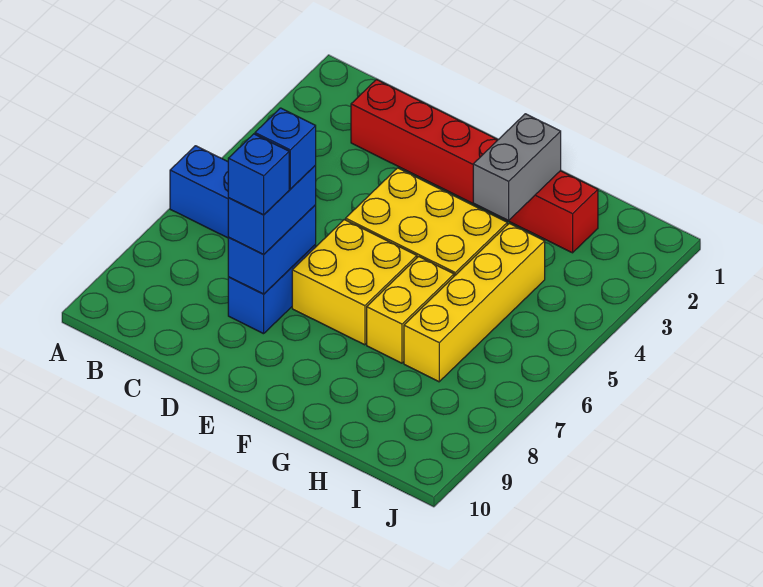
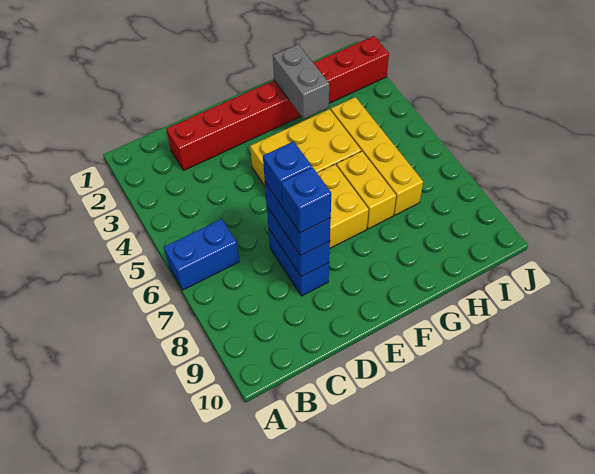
red brick C2:H2 level 1 -> red brick C2:J2 level 1

